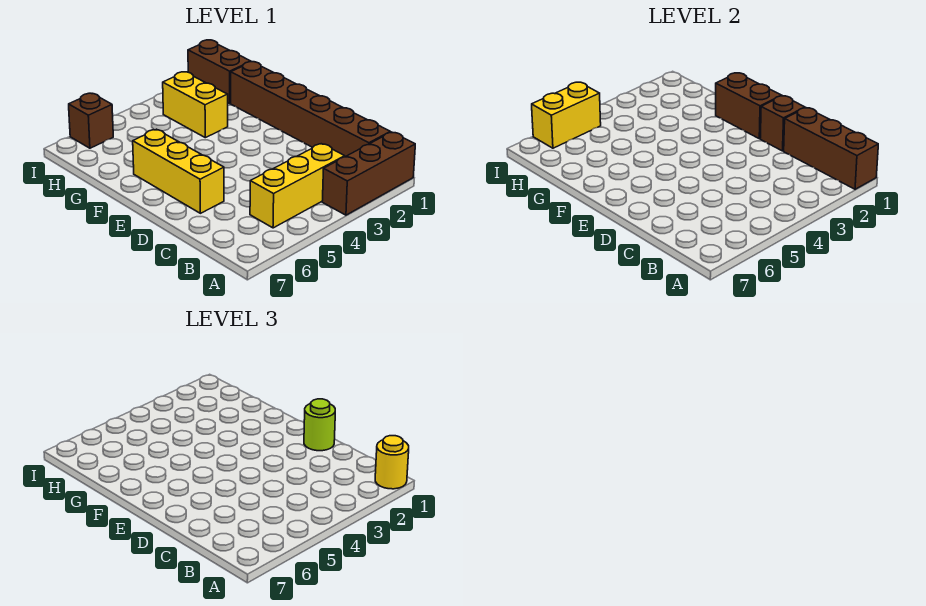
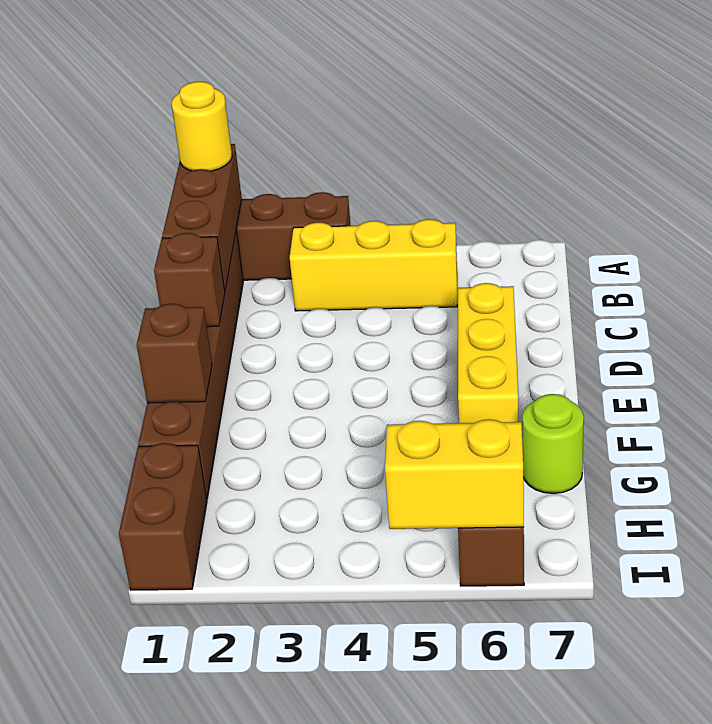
lime round brick D1 level 3 -> lime round brick G7 level 1
brown brick E1:F1 level 2 -> brown brick F1 level 2
yellow brick G3:H3 level 1 -> none

